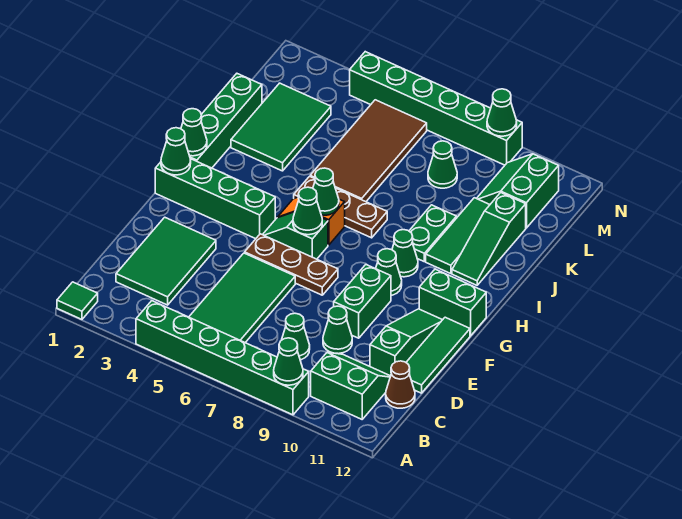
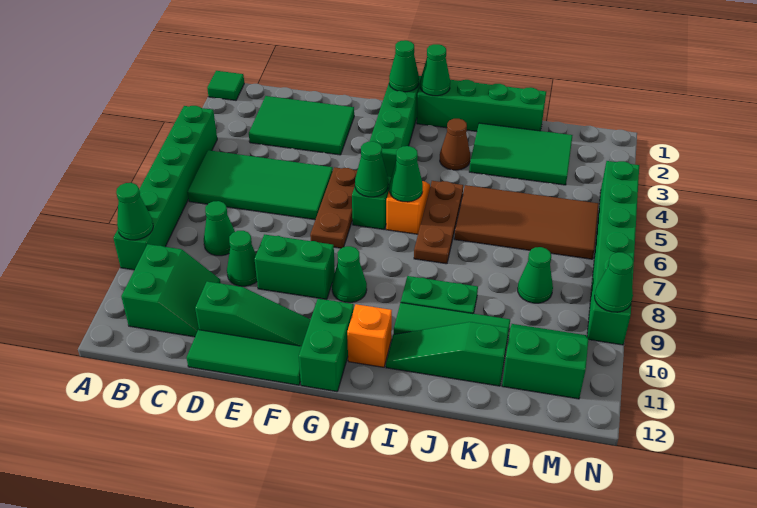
brown cone C12 level 1 -> brown cone I3 level 1
green cone H9 level 1 -> none
none -> orange brick H11 level 1

